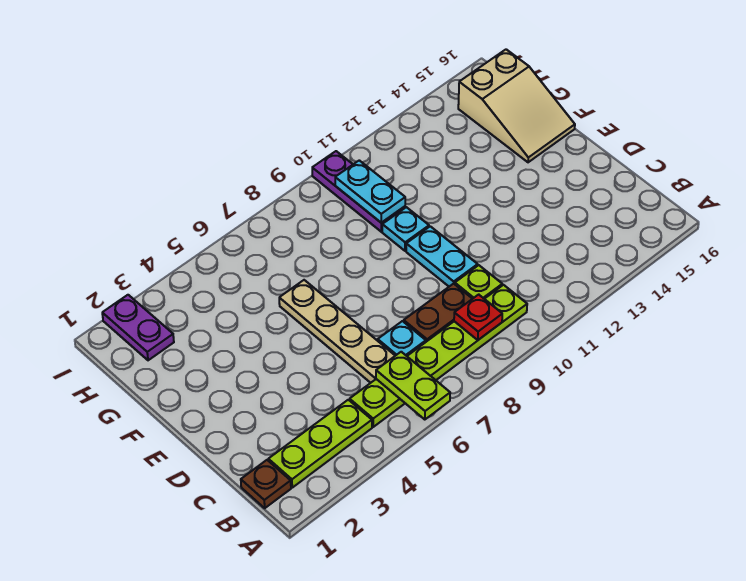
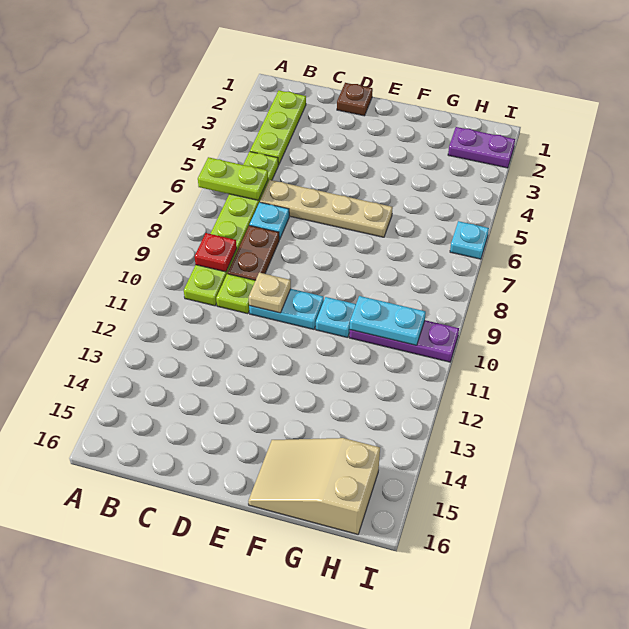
brown plate B1 level 1 -> brown plate D1 level 1
none -> tan plate D10 level 2
none -> cyan plate I6 level 1

